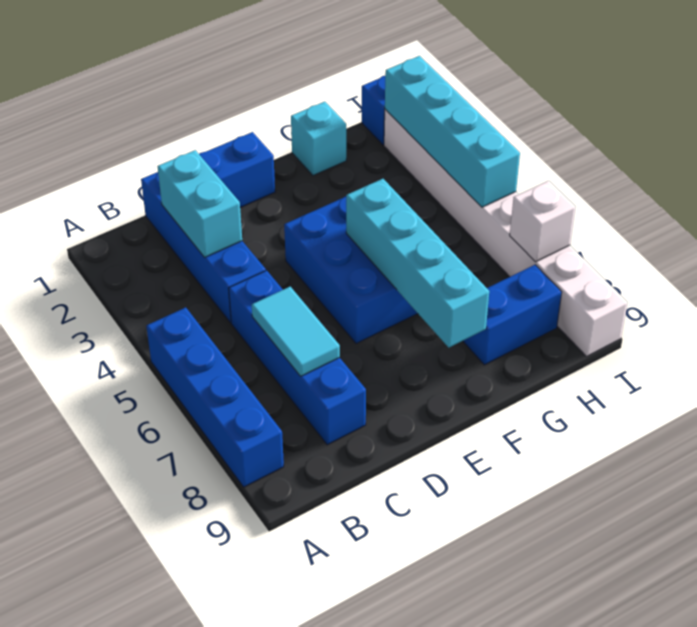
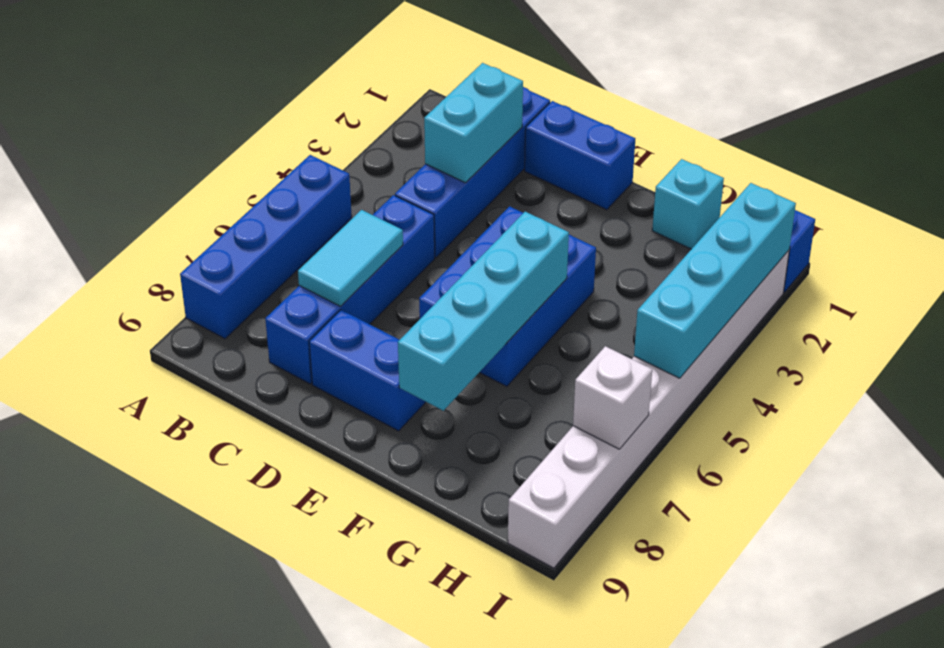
blue brick G8:H8 level 1 -> blue brick D8:E8 level 1

